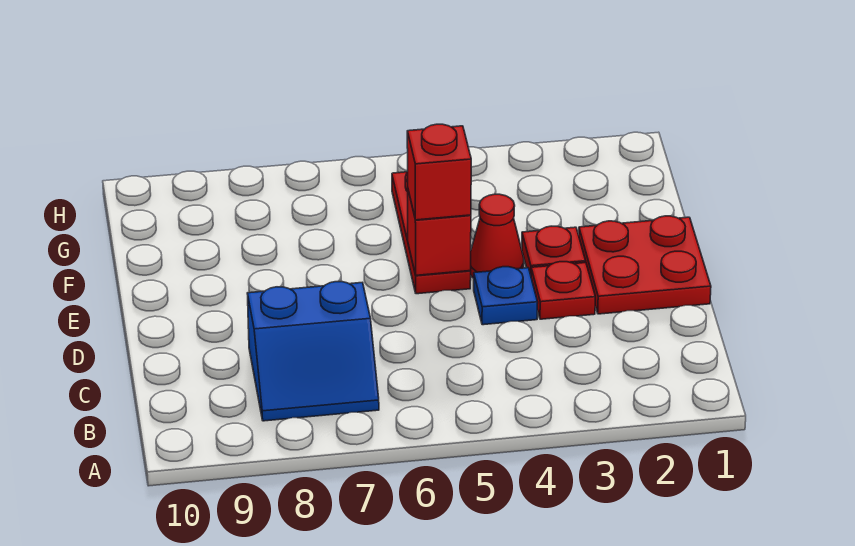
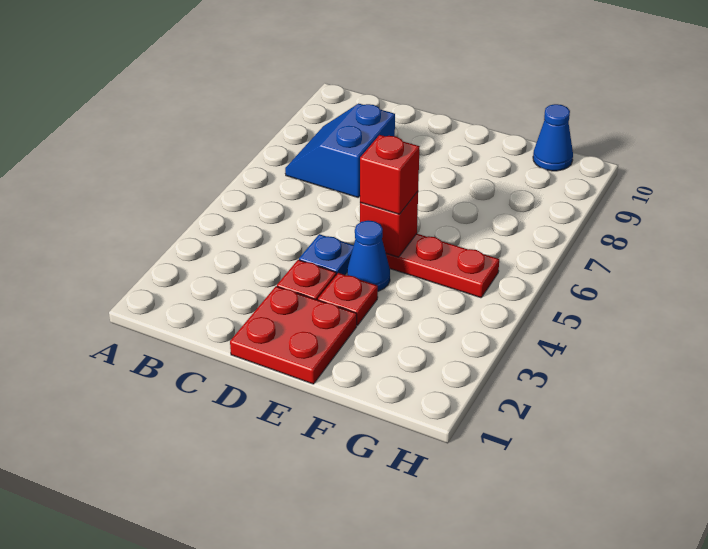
red cone E4 level 1 -> blue cone E4 level 1
none -> blue cone G10 level 1

